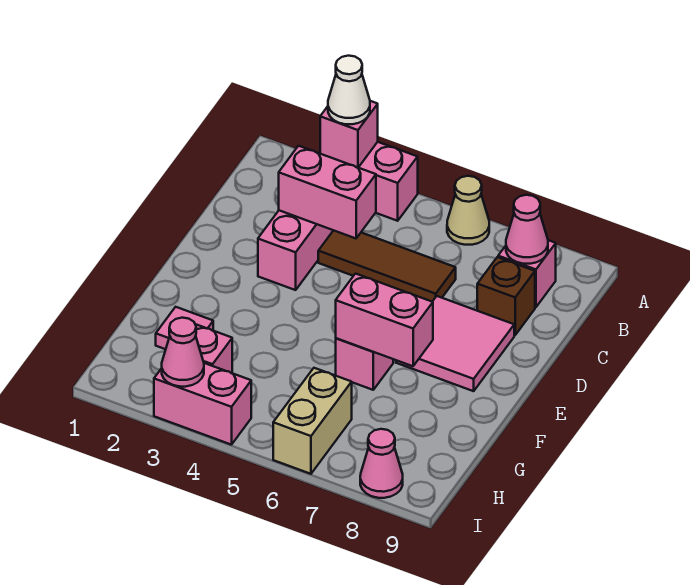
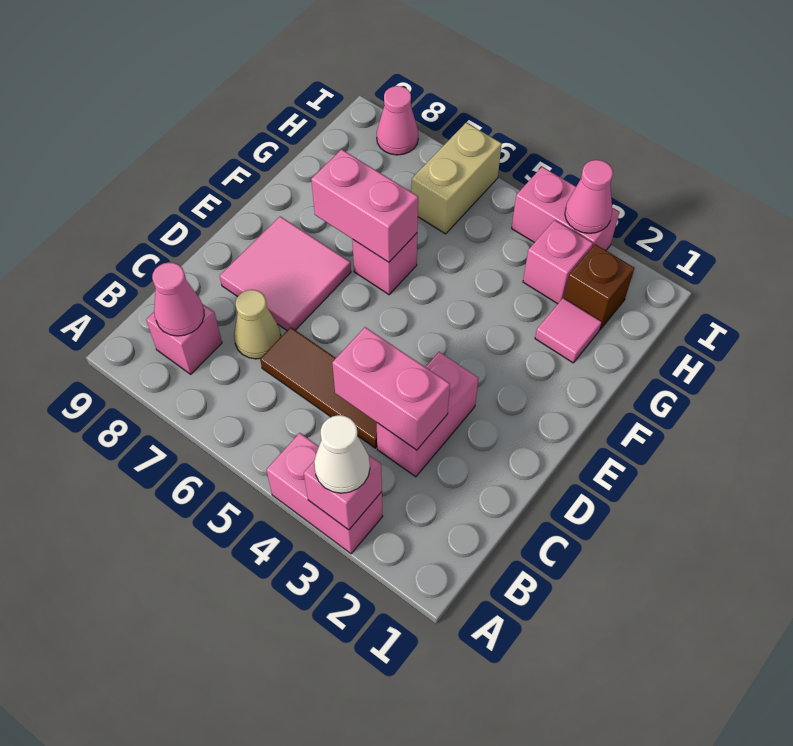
tan cone A6 level 1 -> tan cone C7 level 1
brown brick C8 level 1 -> brown brick H2 level 1

